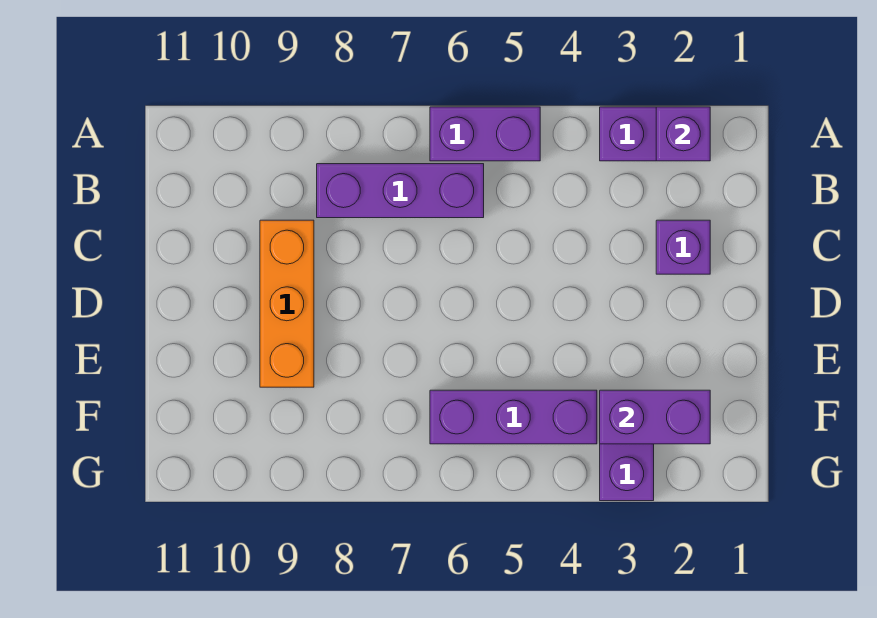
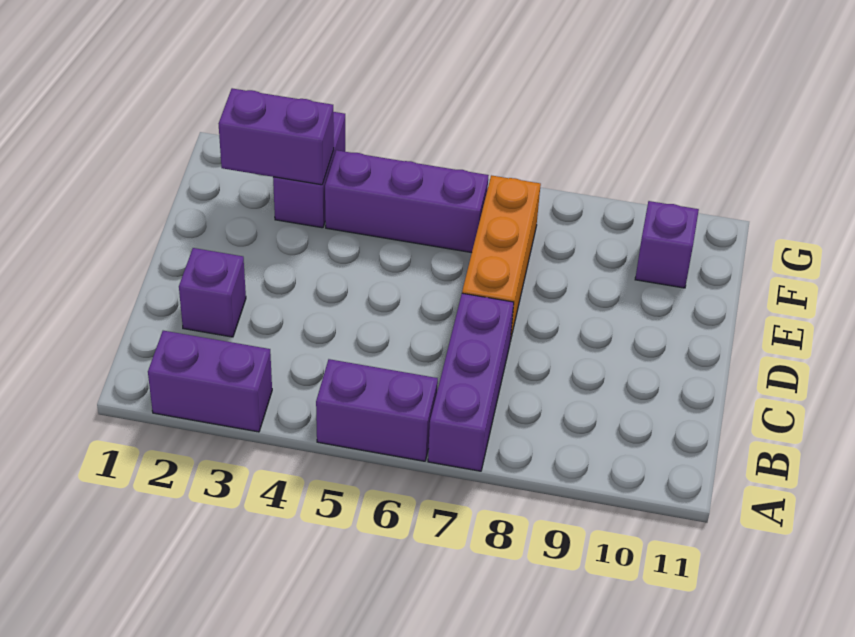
purple brick A2 level 2 -> purple brick F10 level 1
purple brick B6:B8 level 1 -> purple brick A7:C7 level 1
orange brick C9:E9 level 1 -> orange brick D7:F7 level 1

